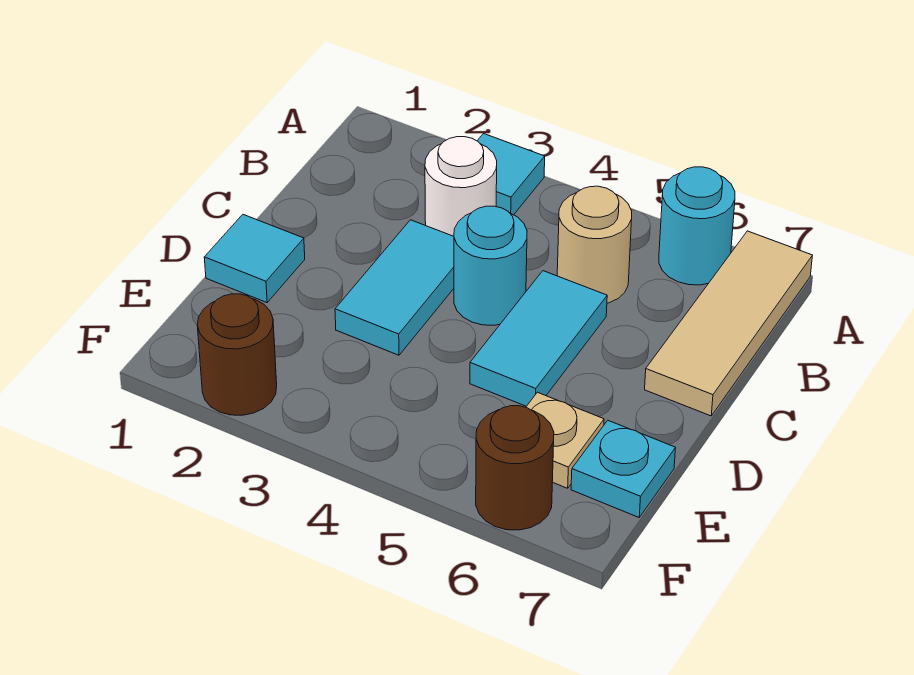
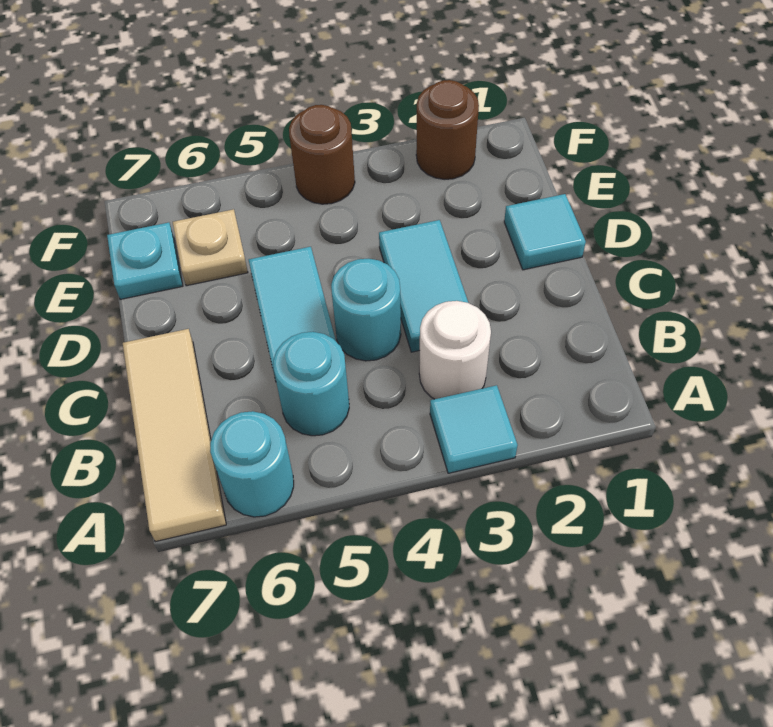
tan round brick B5 level 1 -> cyan round brick B5 level 1
brown round brick F6 level 1 -> brown round brick F4 level 1

